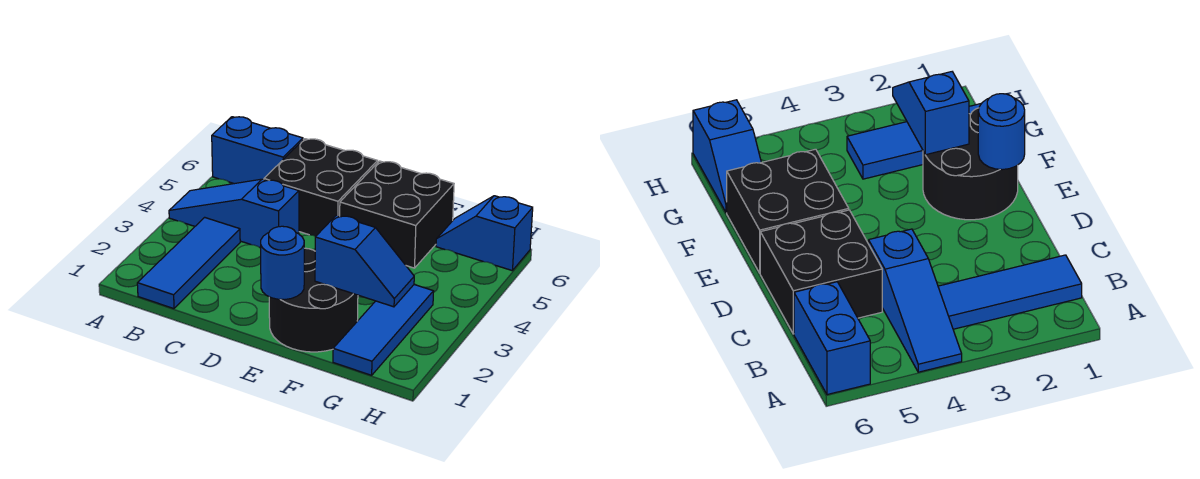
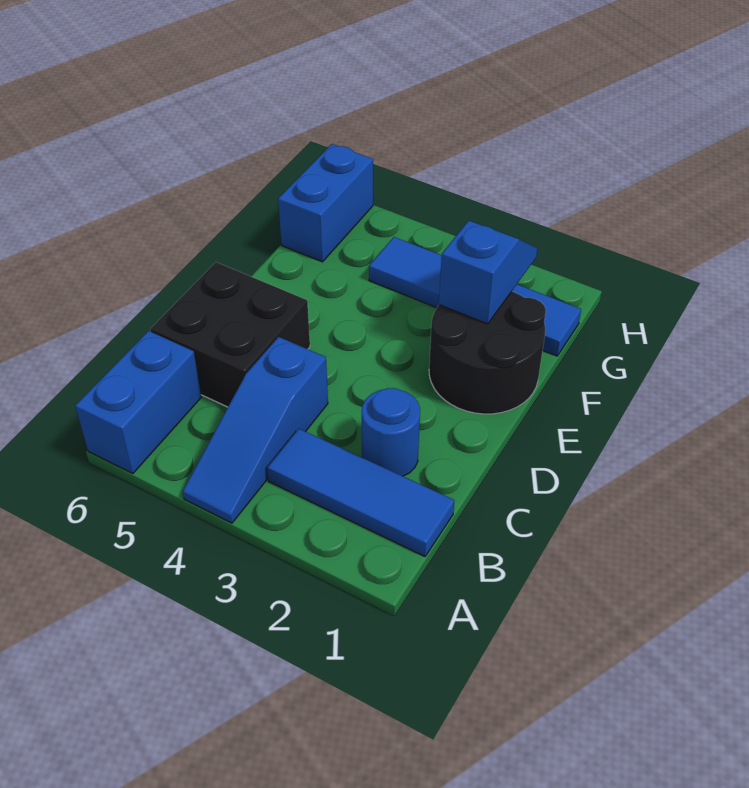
blue round brick E1 level 2 -> blue round brick C2 level 1
black brick E5:F6 level 1 -> none
blue tile G1:G3 level 1 -> blue tile G1:G4 level 1
blue slope G6:H6 level 1 top H -> blue brick G6:H6 level 1

